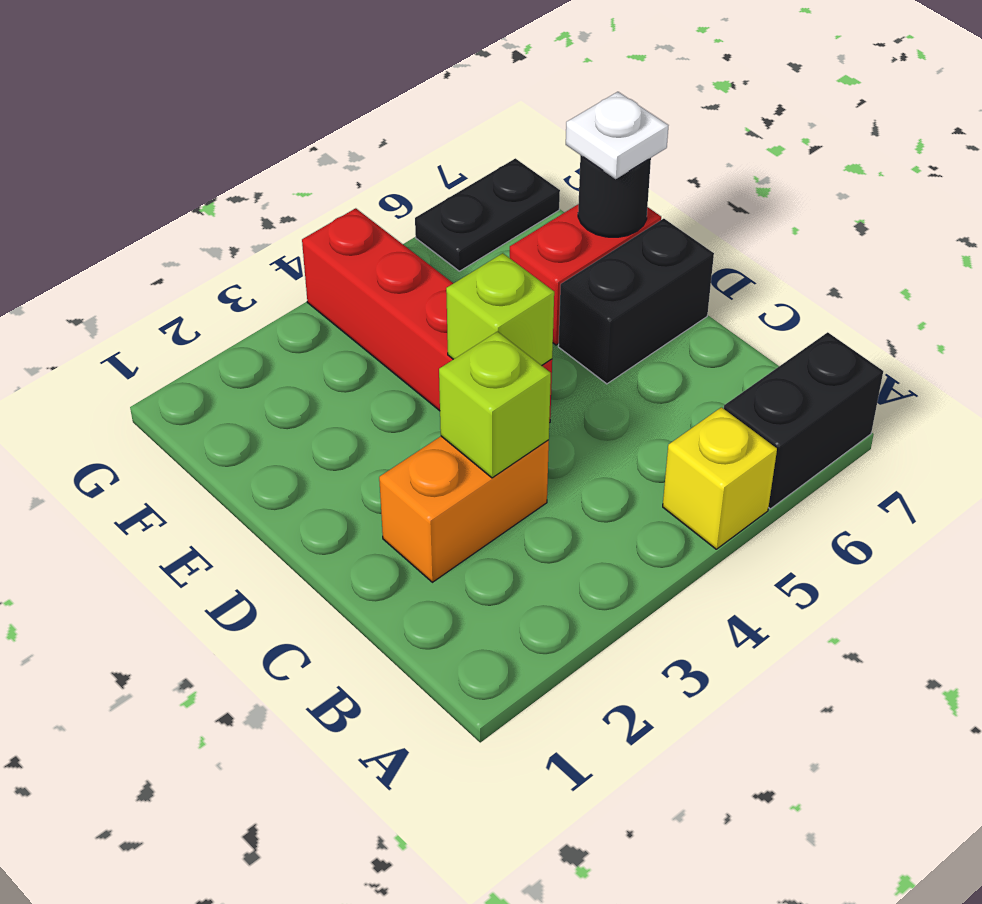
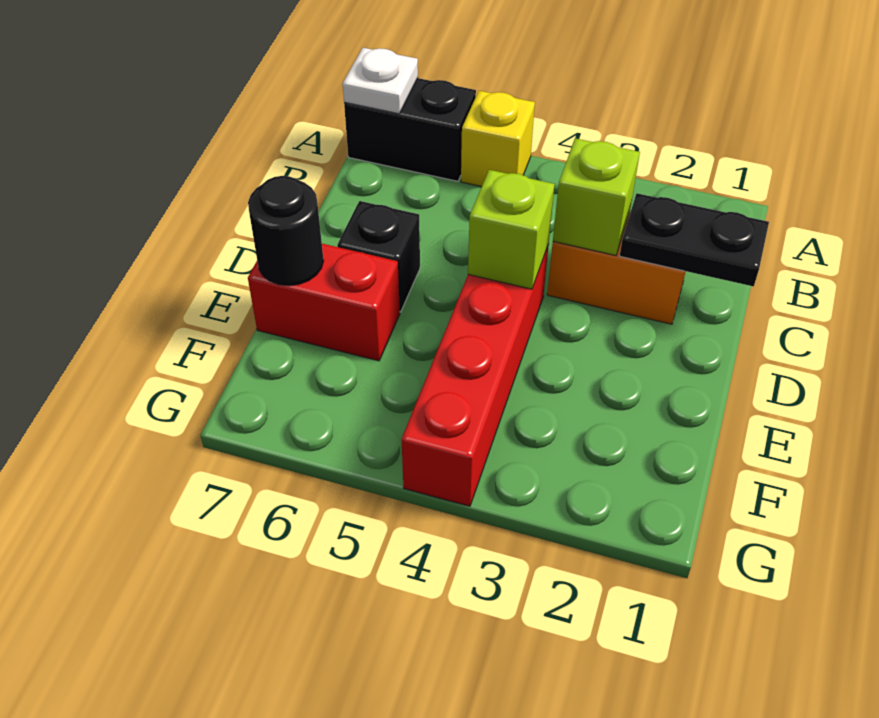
black brick D6:D7 level 1 -> black brick D6 level 1
white plate E7 level 3 -> white plate A7 level 2
black plate G6:G7 level 1 -> black plate C1:C2 level 2

